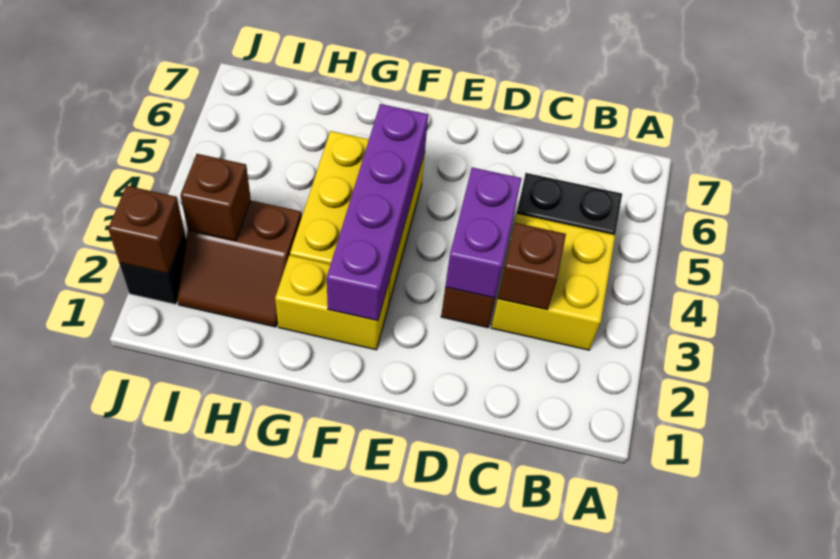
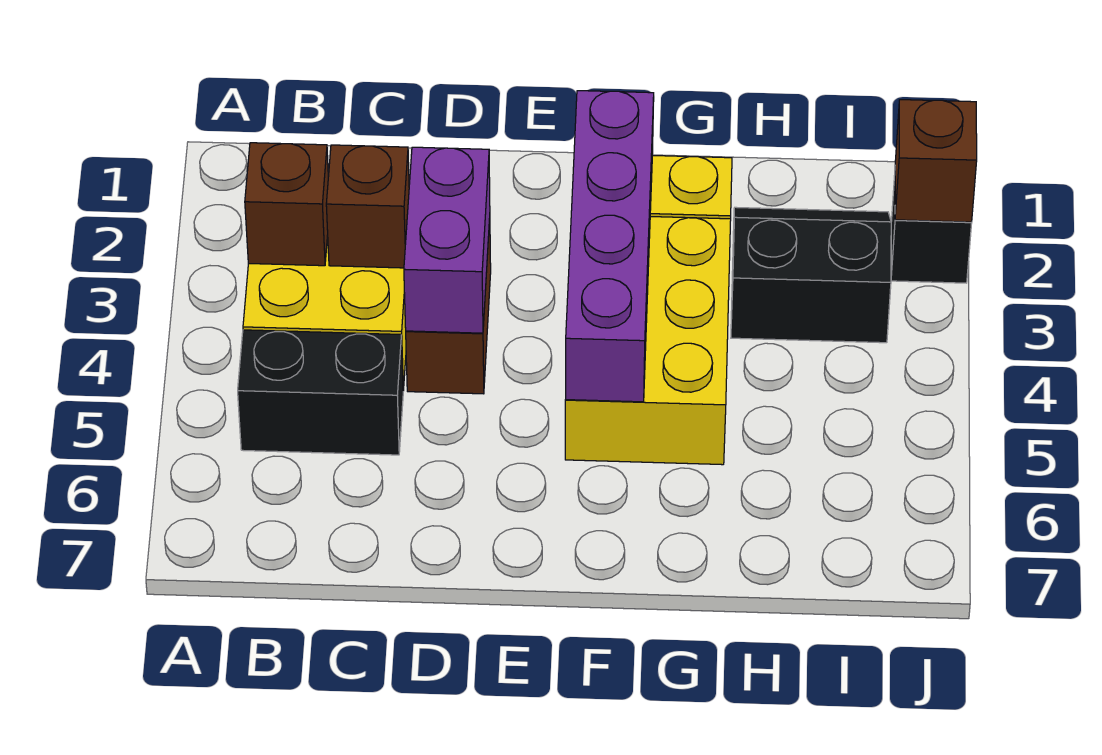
brown slope H2:I3 level 1 top 3 -> black slope H2:I3 level 1 top 3
brown brick I3 level 2 -> brown brick B3 level 2

